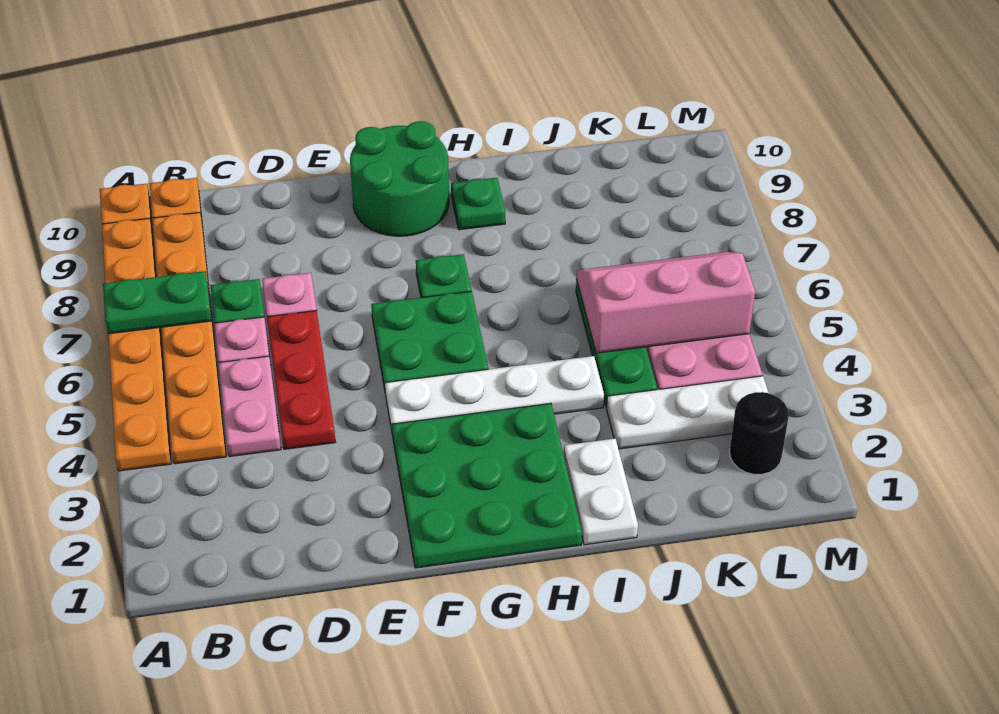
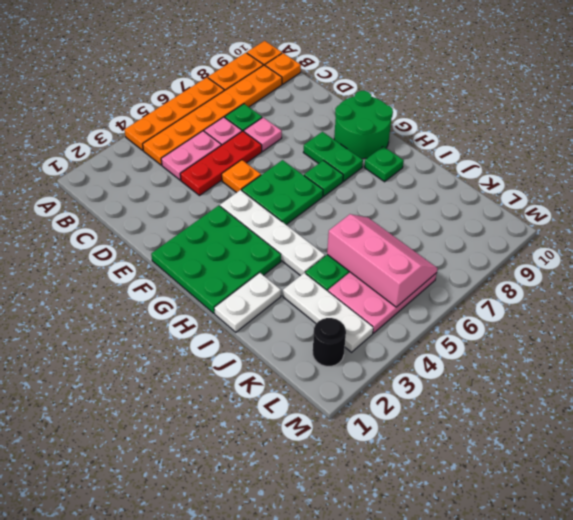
green plate A7:B7 level 2 -> green plate F8:G8 level 1
none -> orange plate E5 level 1

